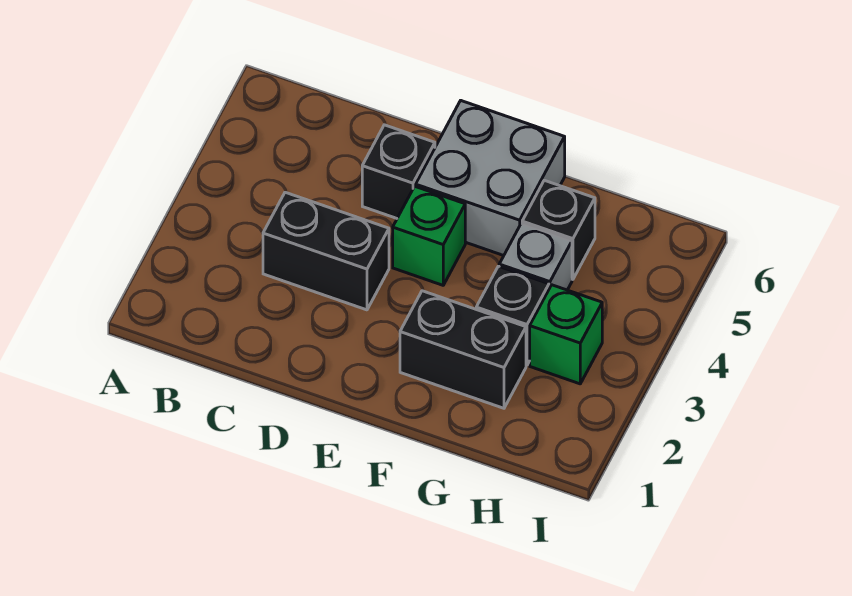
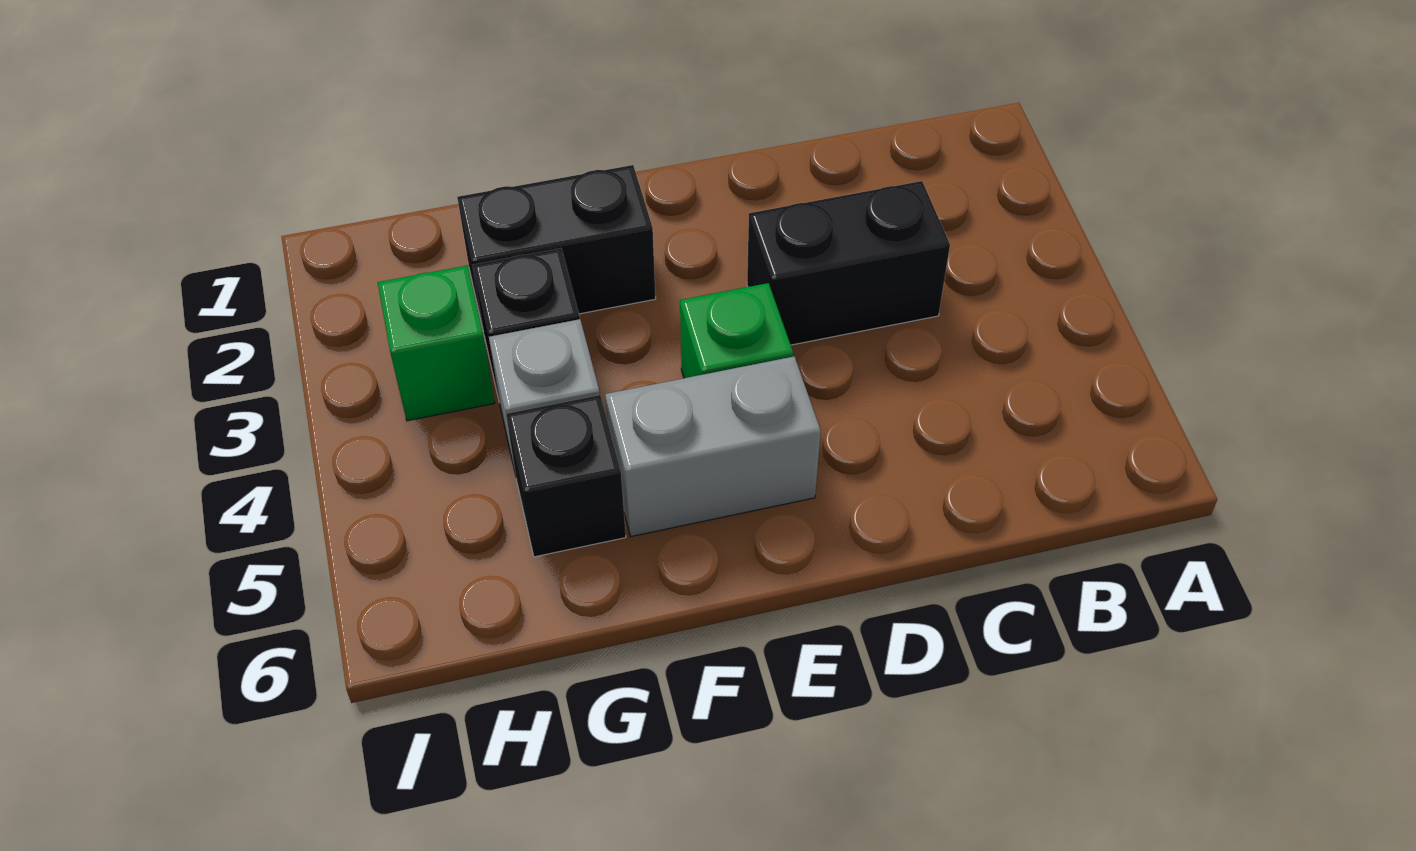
black brick D5 level 1 -> none
grey brick E5:F6 level 1 -> grey brick E5:F5 level 1

